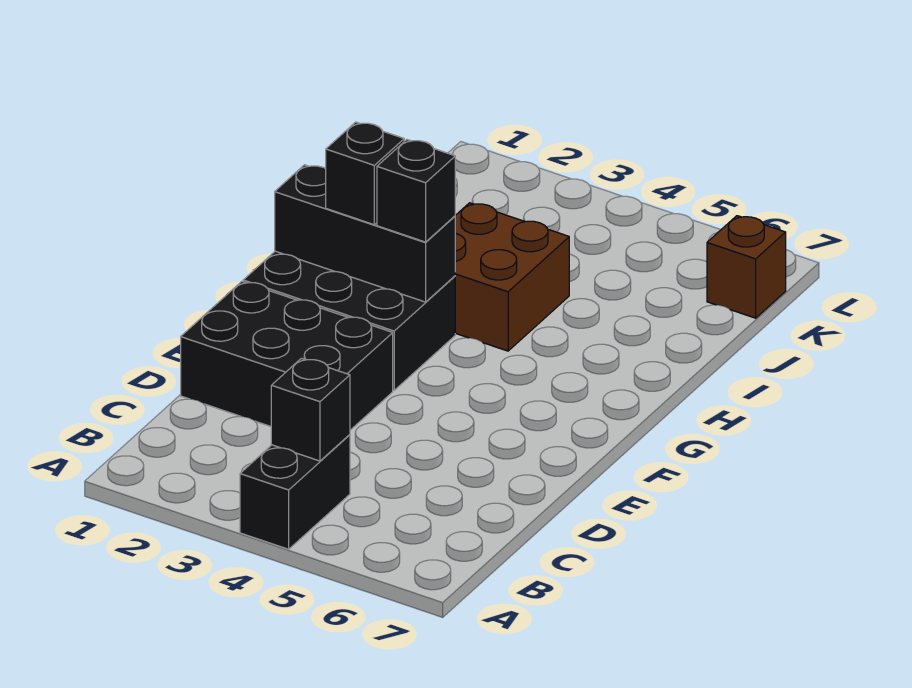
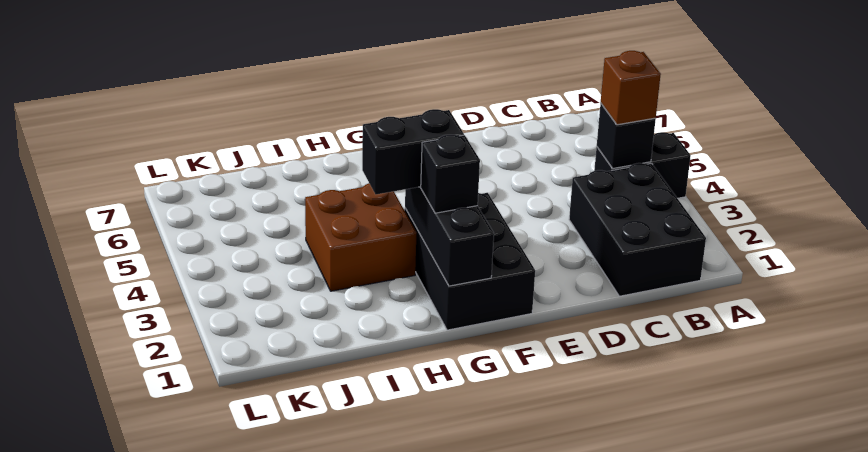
black brick D1:E3 level 1 -> black brick B1:C3 level 1
black brick G3 level 3 -> black brick G3:H3 level 3
brown brick K7 level 1 -> brown brick B4 level 3

